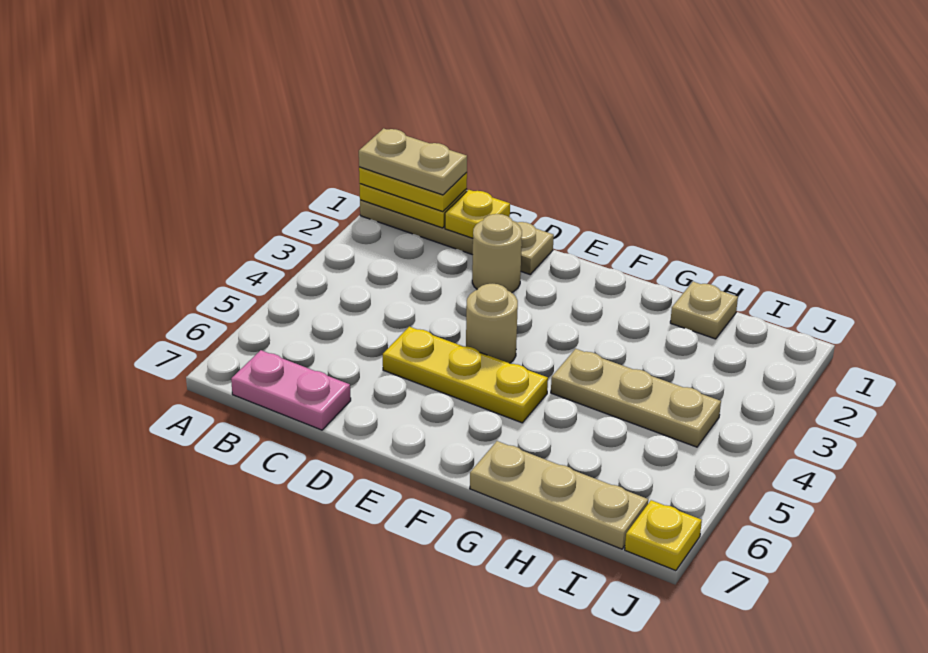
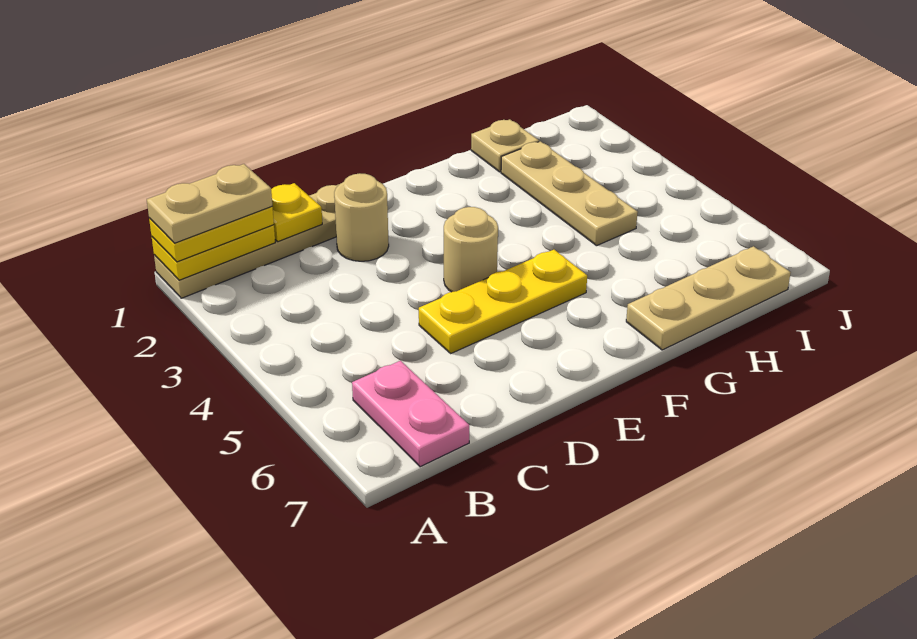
pink plate B7:C7 level 1 -> pink plate B6:B7 level 1
tan plate G4:I4 level 1 -> tan plate H2:H4 level 1
yellow plate J7 level 1 -> none

